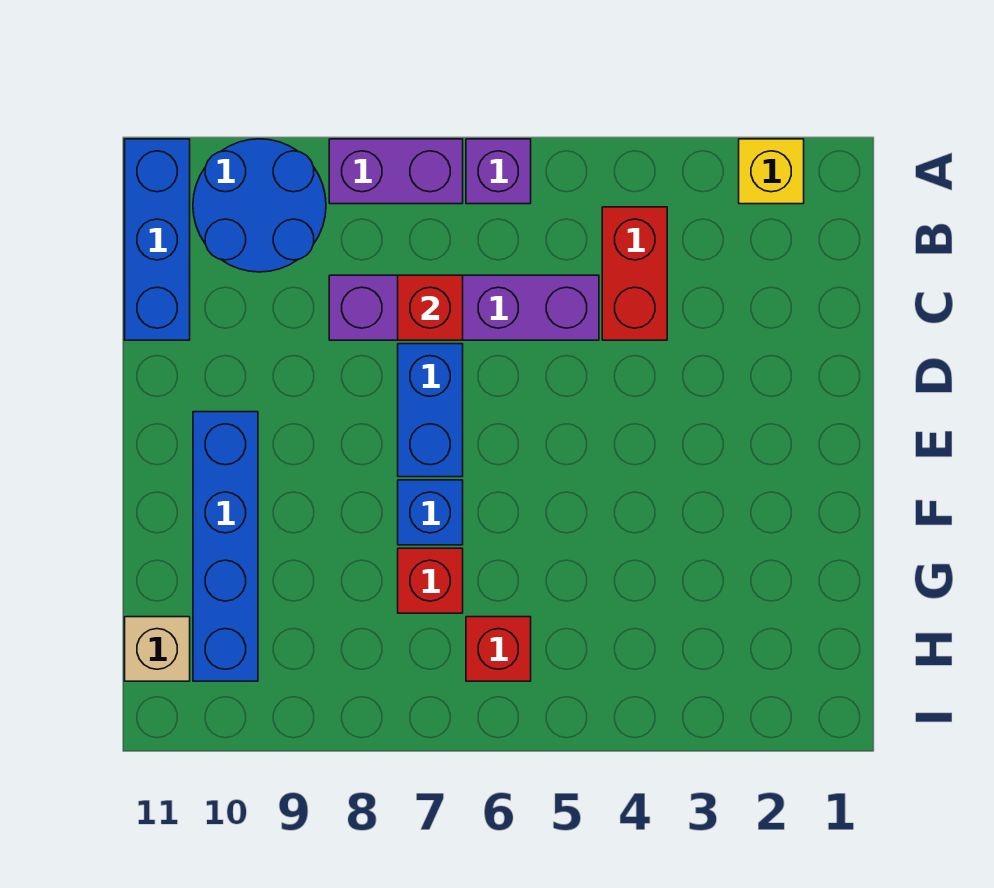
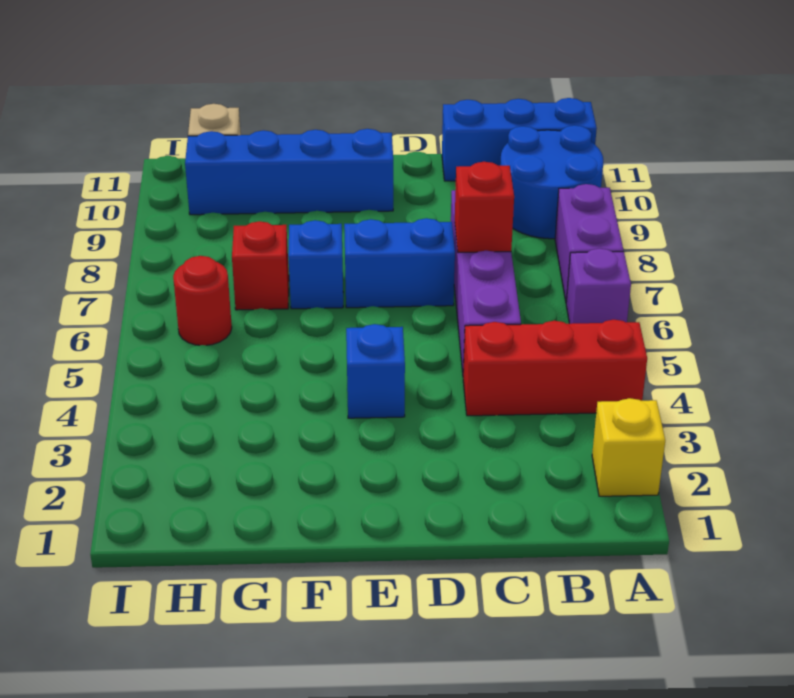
red brick B4:C4 level 1 -> red brick A4:C4 level 1
none -> blue brick E4 level 1
red brick H6 level 1 -> red round brick H6 level 1

